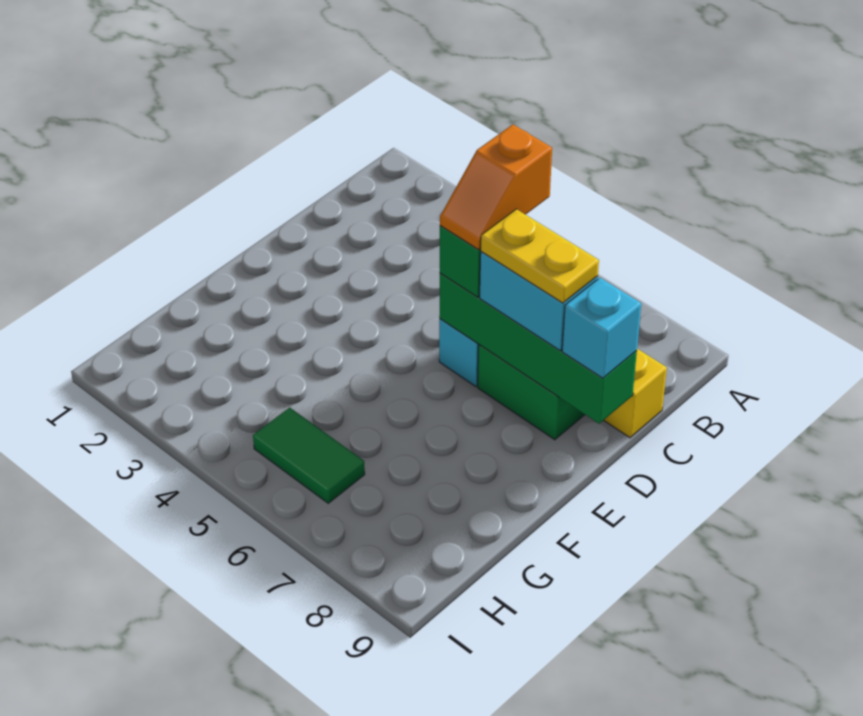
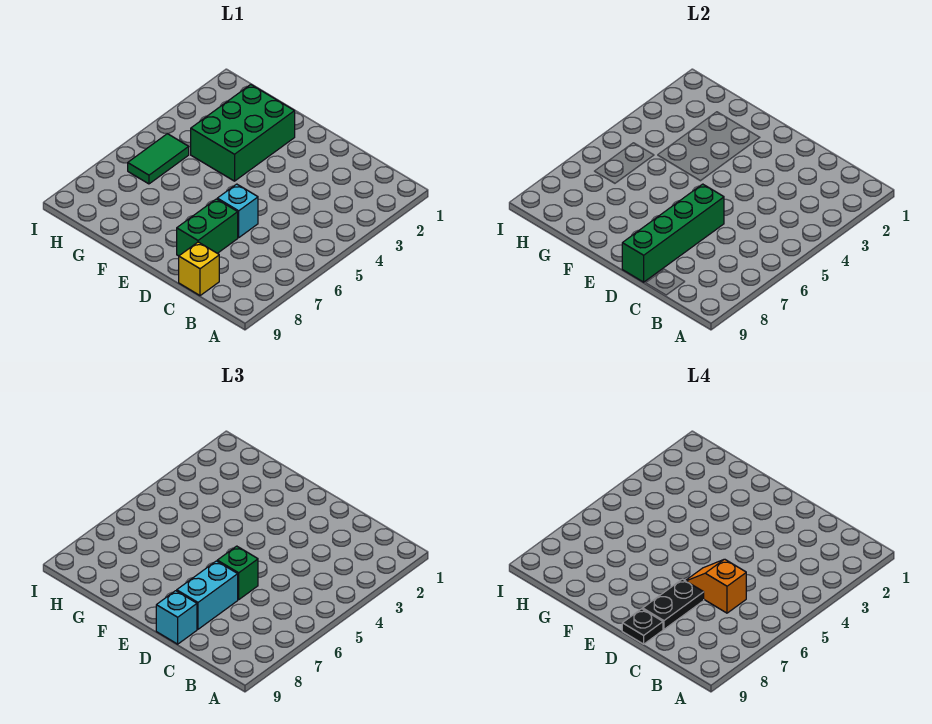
yellow plate D7:D8 level 4 -> black plate D7:D8 level 4
none -> black plate D9 level 4
none -> green brick F2:G4 level 1

